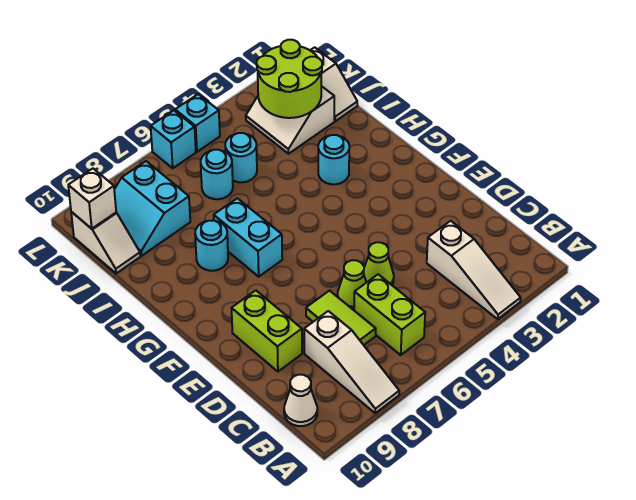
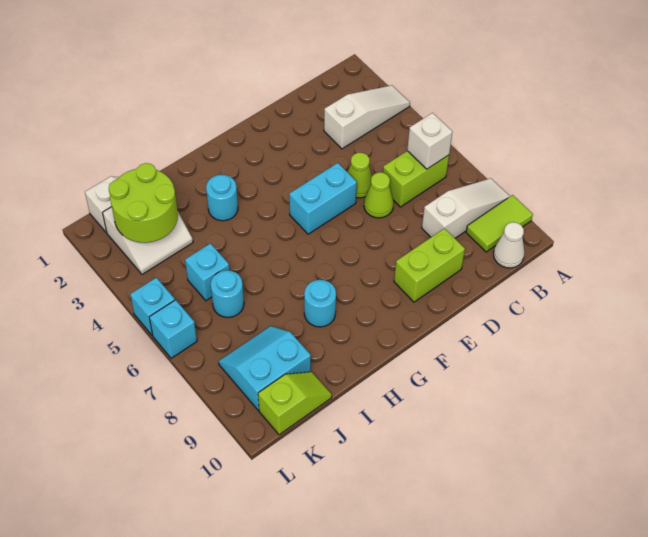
lime tile C7:D7 level 1 -> lime tile A9:B9 level 1
cyan brick G7:H7 level 1 -> cyan brick E5:F5 level 1
cyan round brick J5 level 1 -> cyan brick J5 level 1
cyan slope J8:K9 level 1 top 8 -> cyan slope J8:K9 level 1 top 9
white slope J10:K10 level 1 top K -> lime slope J10:K10 level 1 top K
white brick K10 level 2 -> white brick B6 level 2

